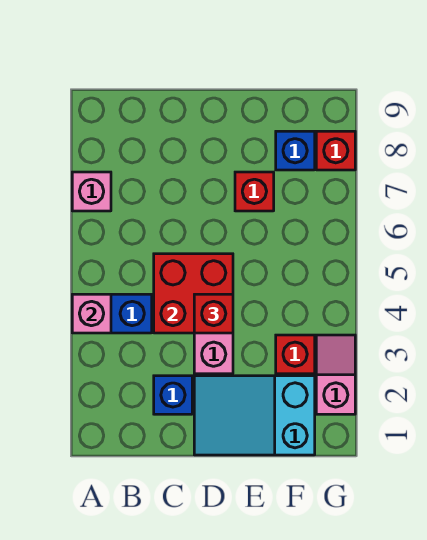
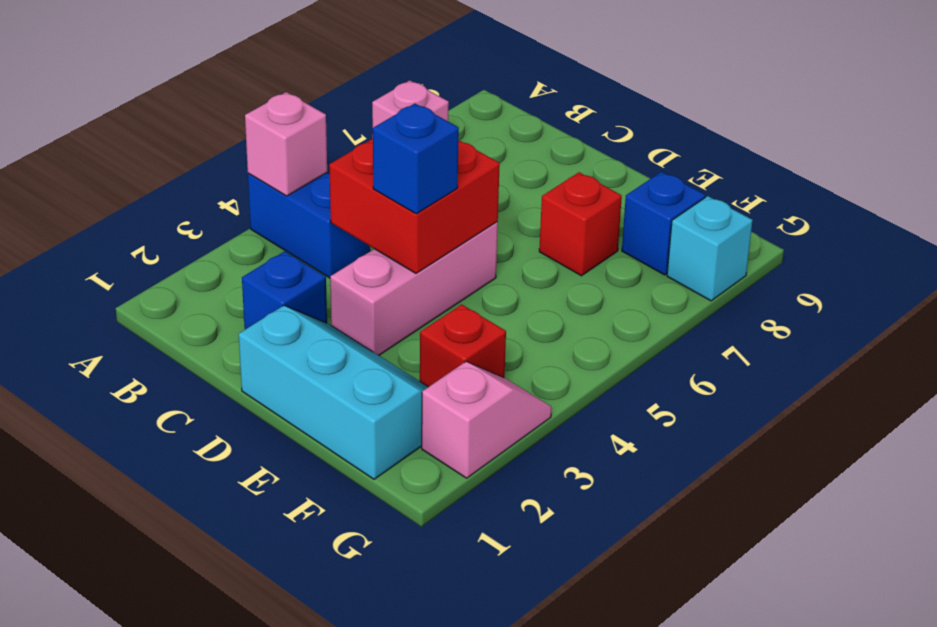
cyan slope D1:F2 level 1 top F -> cyan slope D1:F2 level 1 top 1
red brick D4 level 3 -> blue brick D4 level 3
red brick G8 level 1 -> cyan brick G8 level 1

